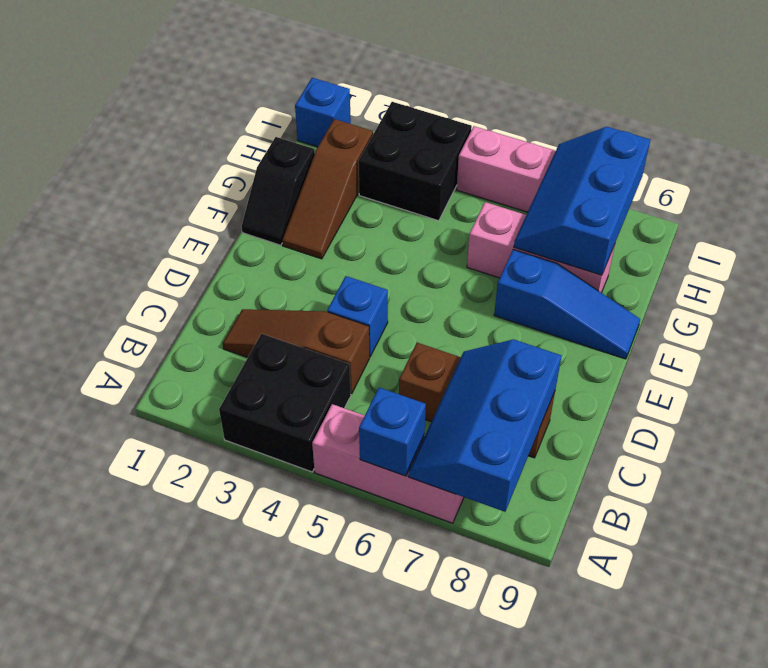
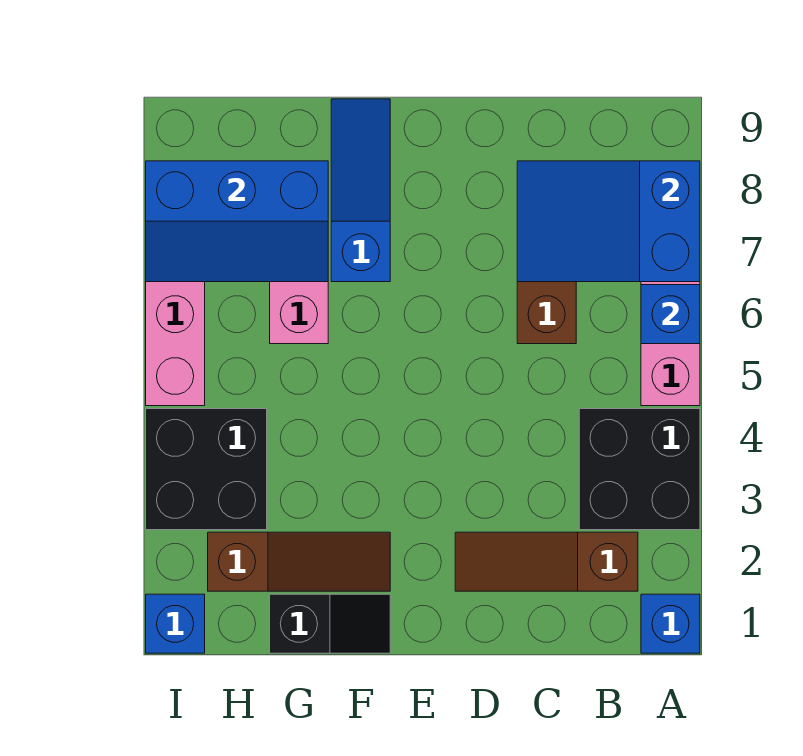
blue slope A7:C8 level 2 top 8 -> blue slope A7:C8 level 2 top A
brown slope C2:C4 level 1 top 4 -> brown slope B2:D2 level 1 top B
blue brick D4 level 1 -> blue brick A1 level 1

